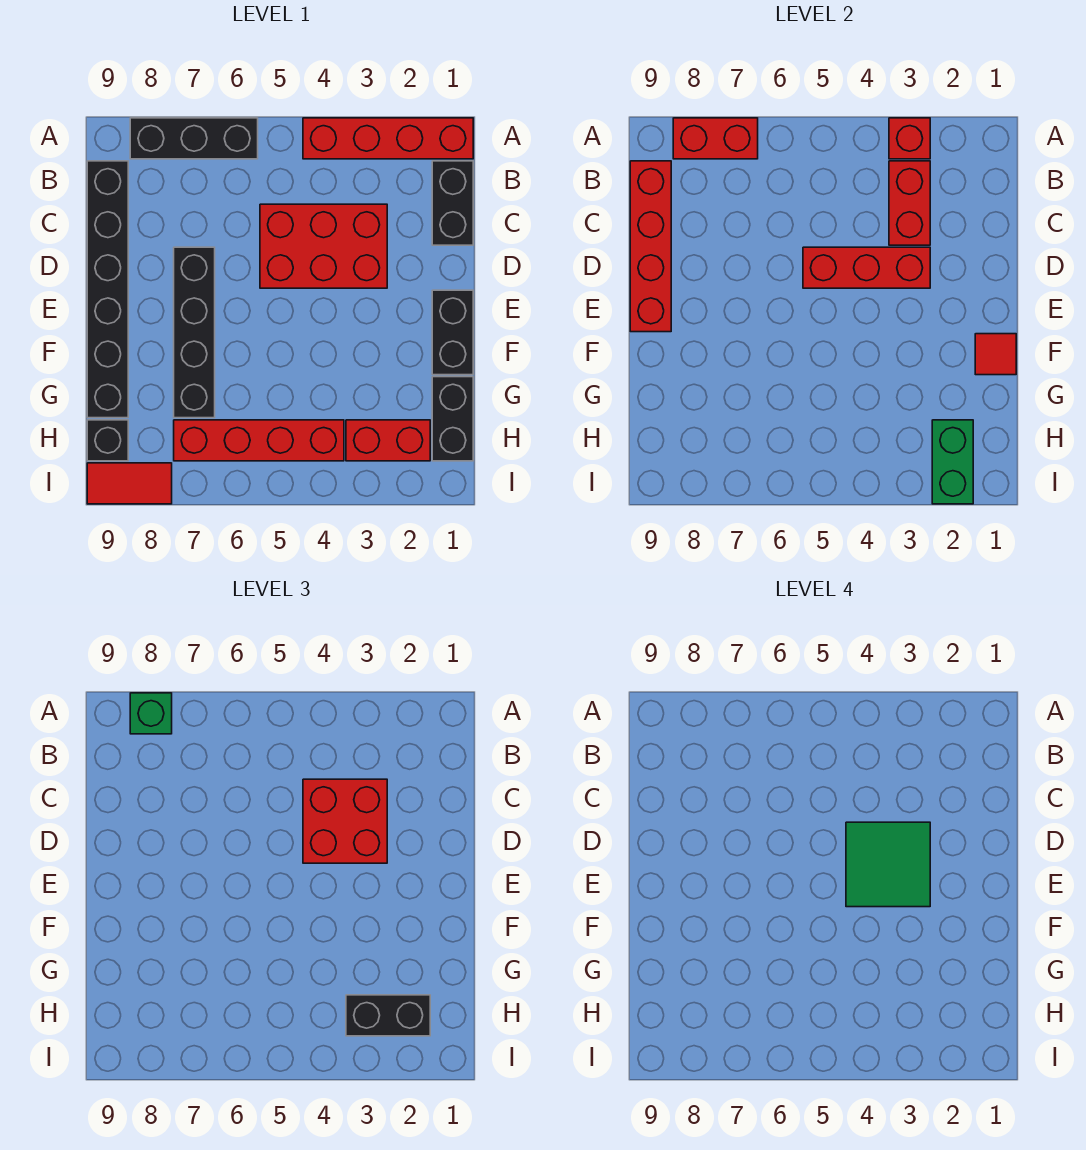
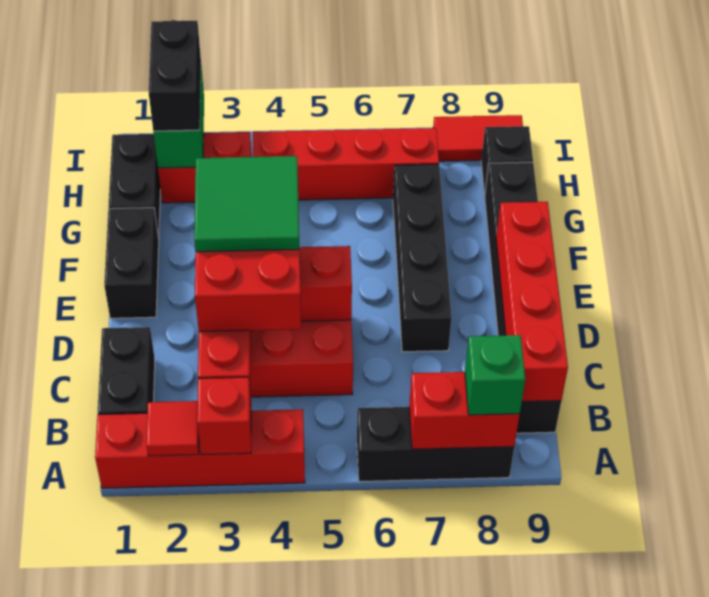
red tile F1 level 2 -> red tile A2 level 2
black brick H2:H3 level 3 -> black brick H2:I2 level 3

